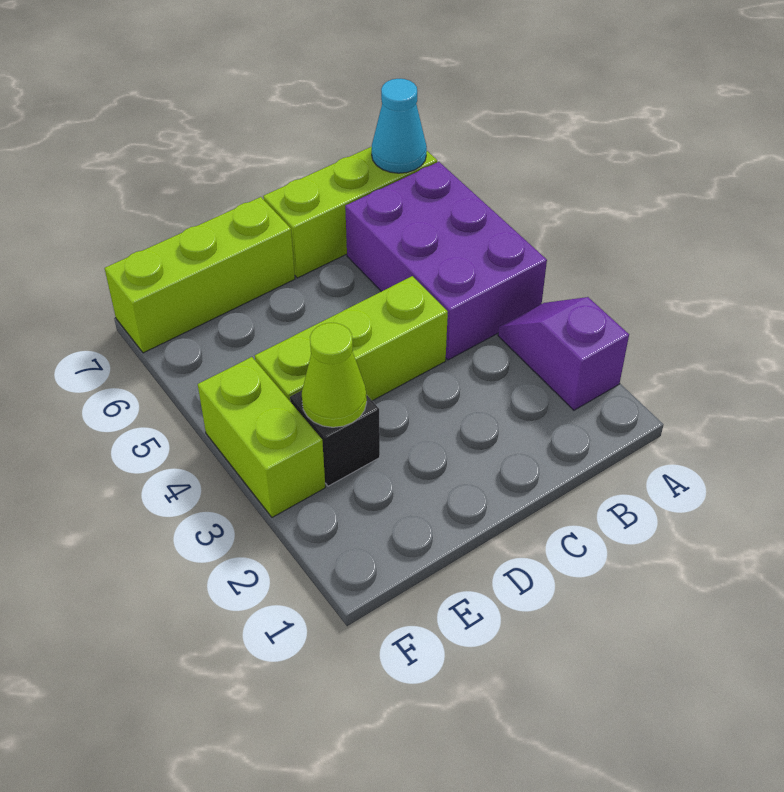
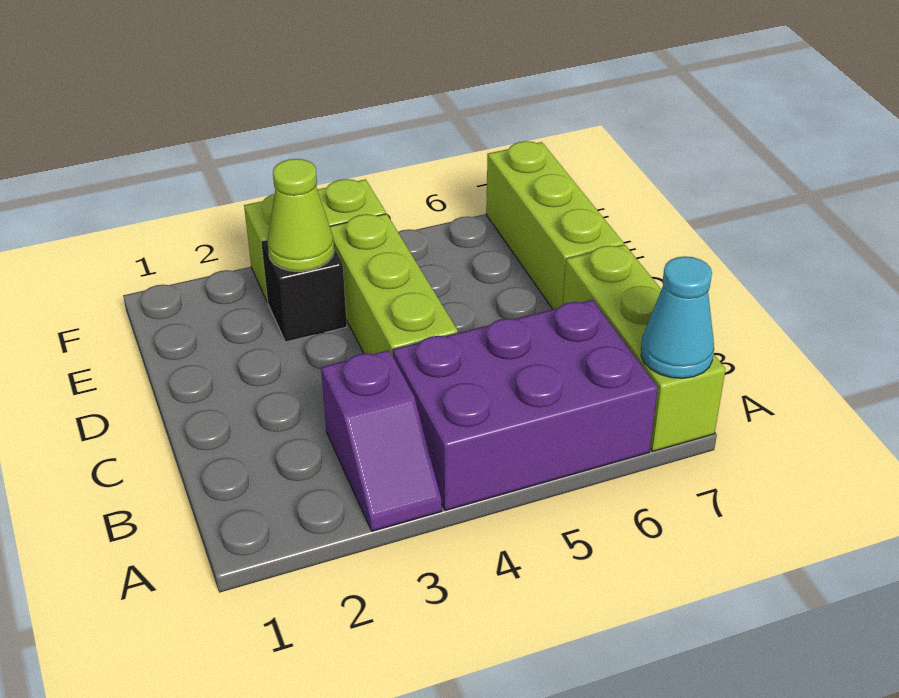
purple slope A2:A3 level 1 top 2 -> purple slope A3:B3 level 1 top B

